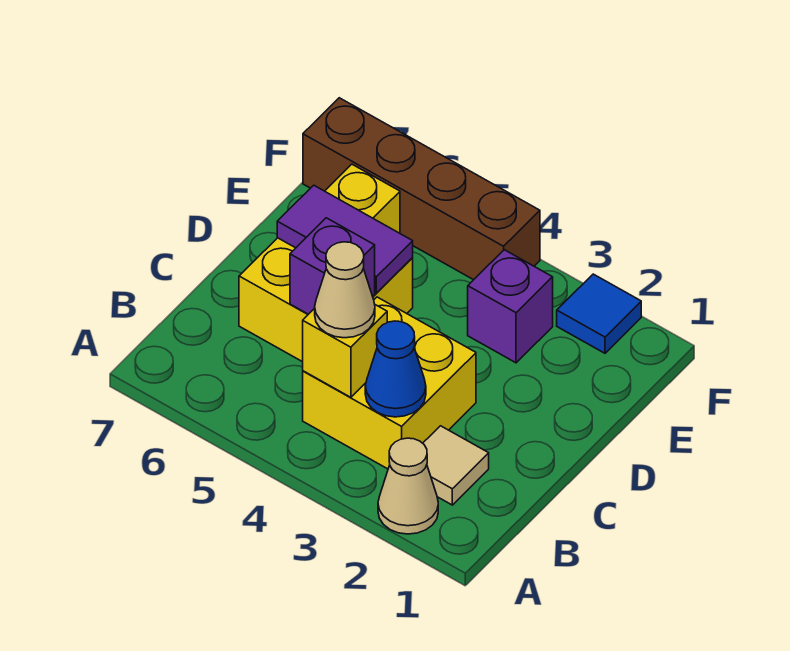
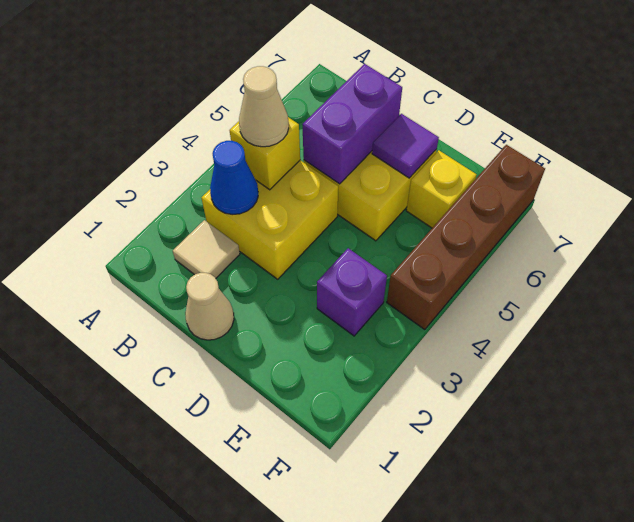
tan cone A2 level 1 -> tan cone C1 level 1
purple brick C5 level 2 -> purple brick C5:C6 level 2
purple tile D5:D6 level 2 -> purple tile D6 level 2
blue tile F2 level 1 -> none

